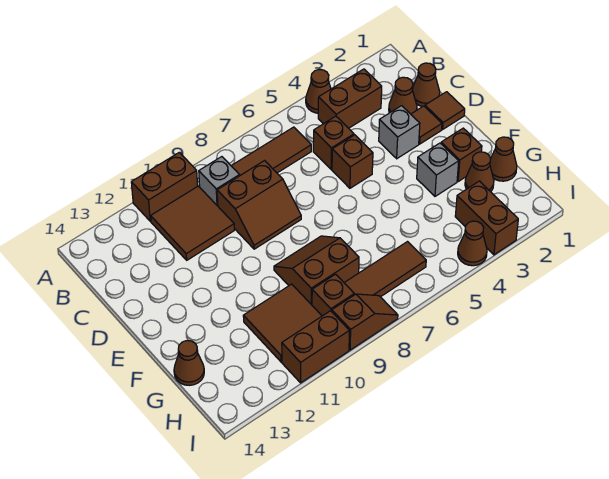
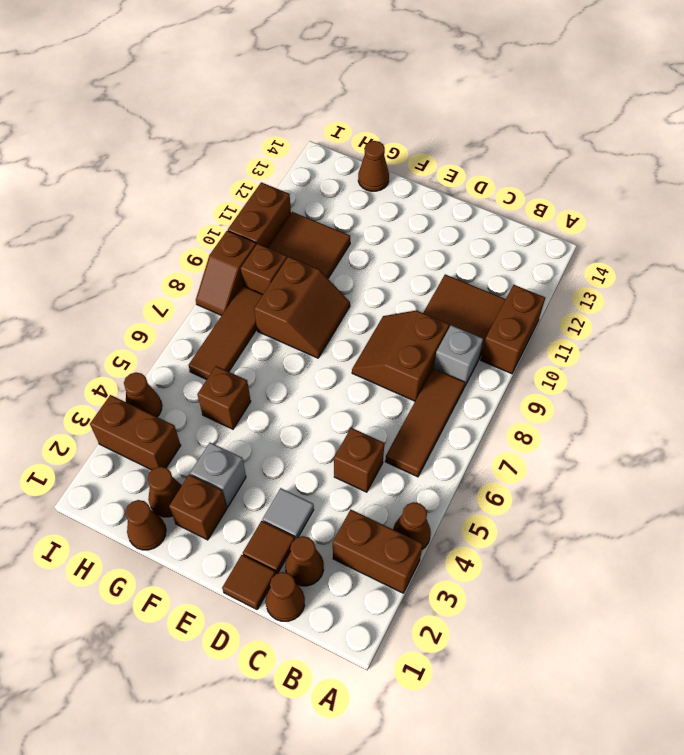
brown brick B3:B4 level 1 -> brown brick A3:B3 level 1
grey brick D3 level 1 -> grey tile D3 level 1
brown brick D5 level 1 -> brown brick G5 level 1

